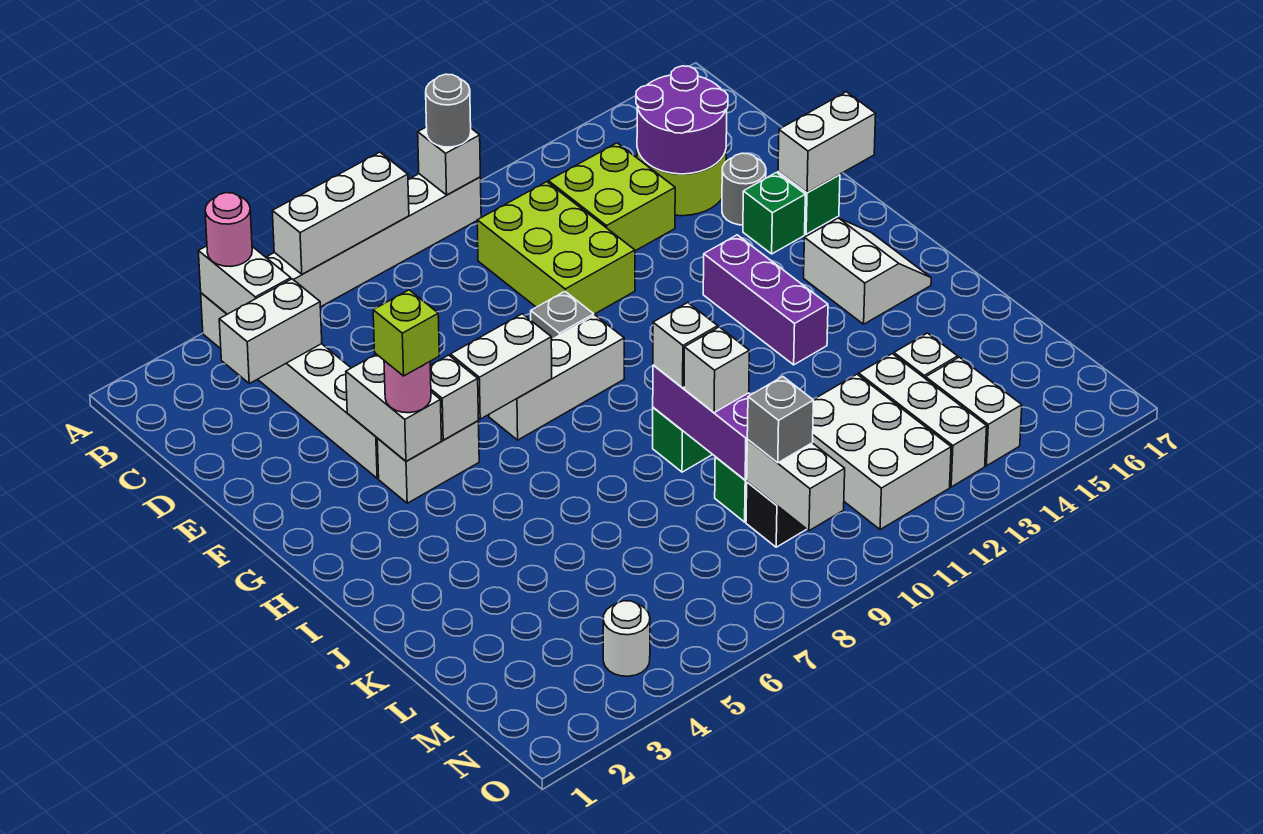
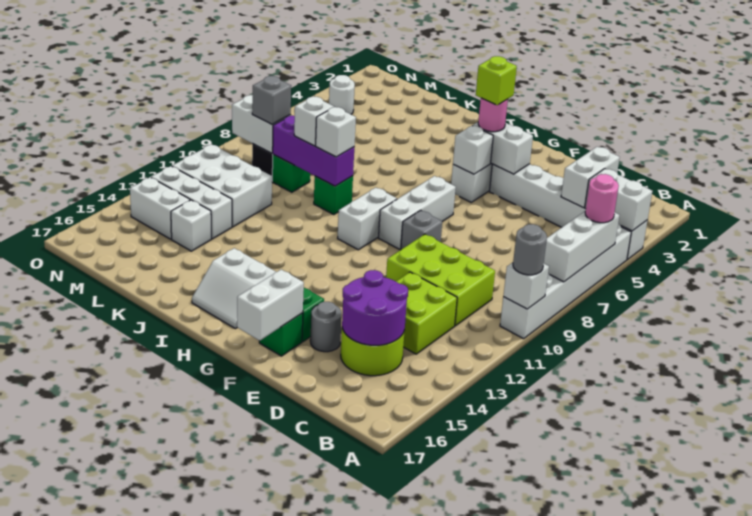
pink round brick A4 level 3 -> pink round brick A6 level 3
white brick G6:G7 level 2 -> white brick H9:H10 level 1
purple brick G13:I13 level 1 -> none

